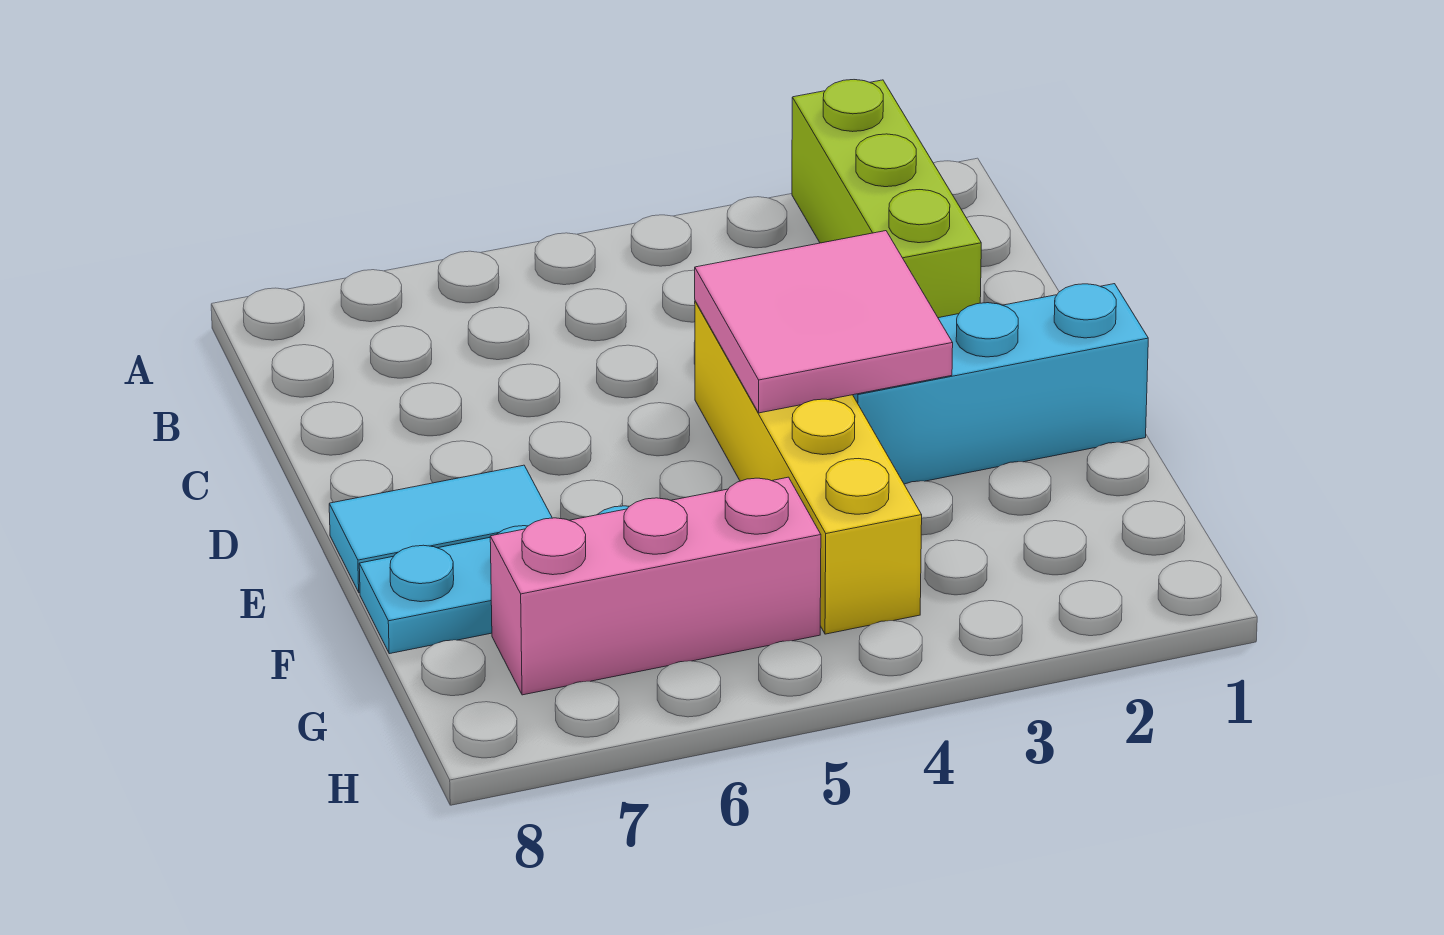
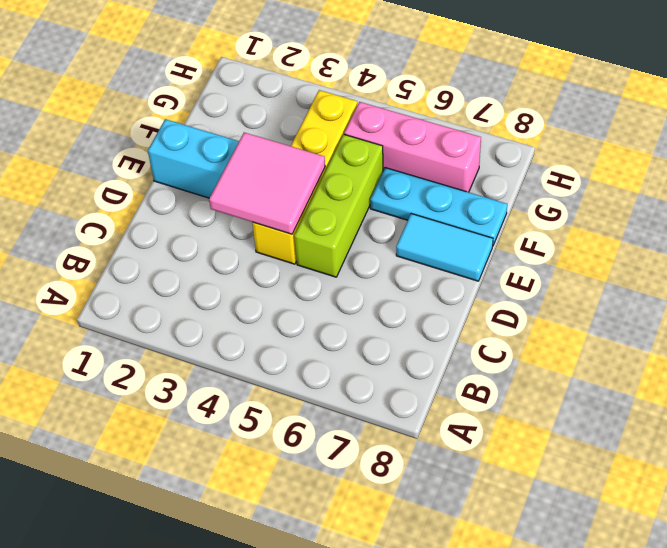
lime brick A2:C2 level 1 -> lime brick D5:F5 level 1

